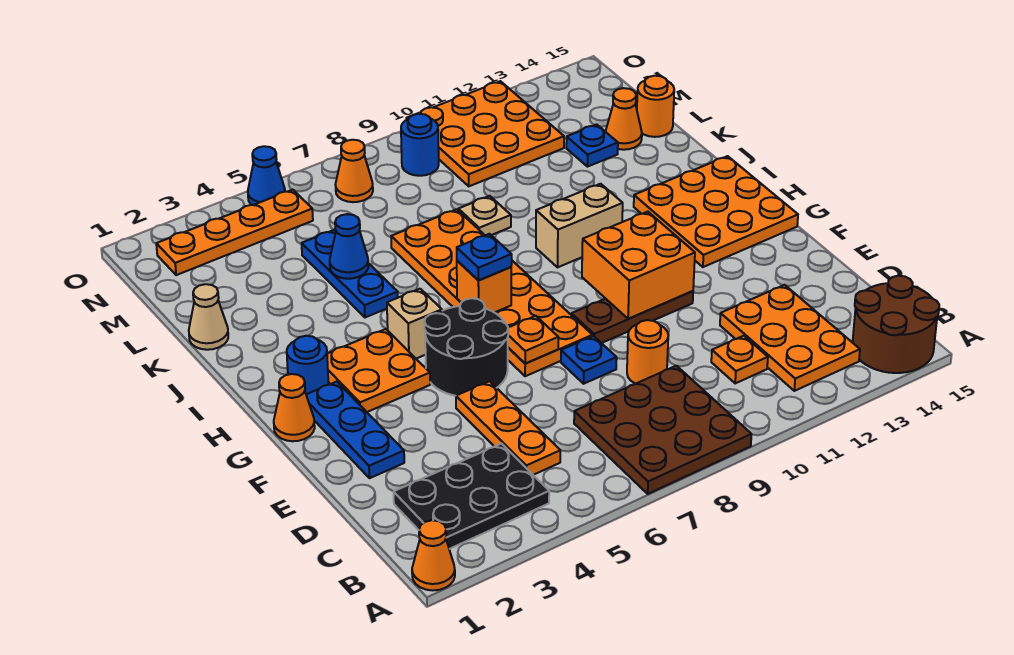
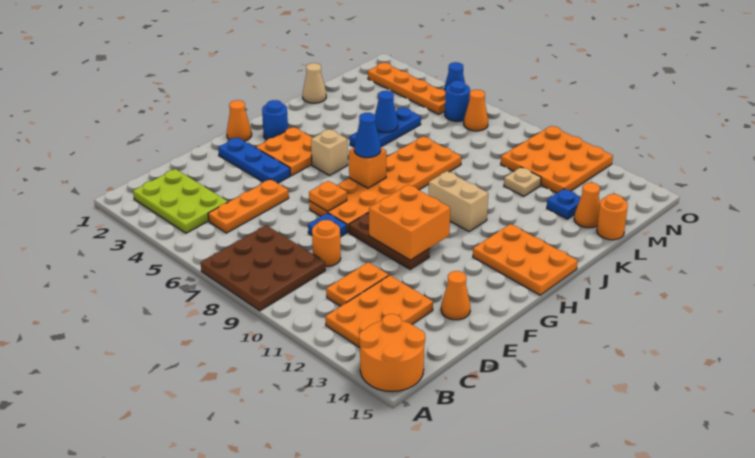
orange cone A1 level 1 -> orange cone E14 level 1
brown round brick A14:B15 level 1 -> orange round brick A14:B15 level 1
black plate B2:C4 level 1 -> lime plate B2:C4 level 1
orange plate C11 level 1 -> orange plate C11:D11 level 1
blue plate E2:G2 level 1 -> blue plate F2:F4 level 1
black round brick F5:G6 level 1 -> none
orange plate G13:I15 level 1 -> orange plate H13:I15 level 1
blue plate H7 level 3 -> blue cone H7 level 3
tan plate K9 level 1 -> tan plate L11 level 1
blue round brick N9 level 1 -> blue round brick N6 level 1

